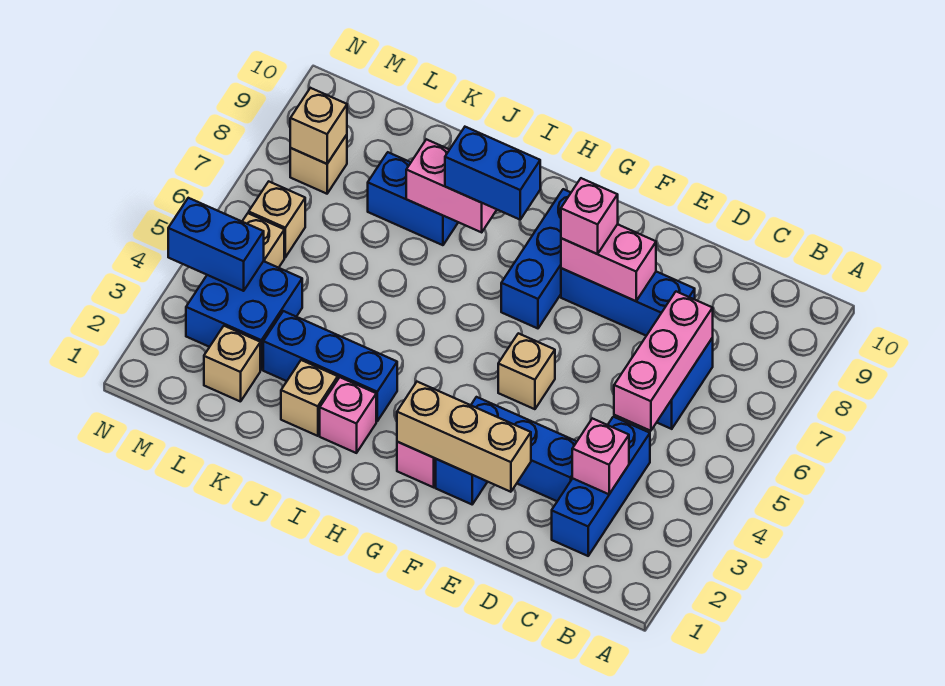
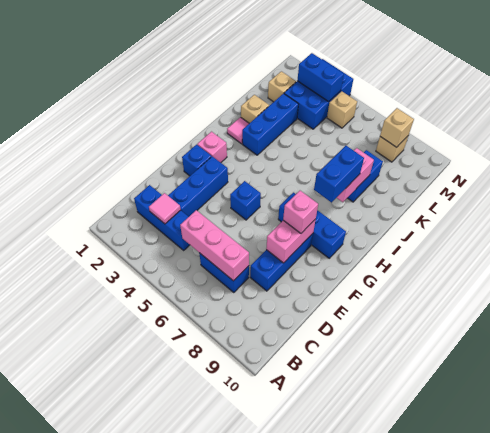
pink brick C3 level 2 -> pink tile C3 level 2
tan brick E2:G2 level 2 -> none
tan brick F5 level 1 -> blue brick F5 level 1
pink brick I2 level 1 -> pink tile I2 level 1
blue brick L3:M4 level 1 -> blue brick L3:N4 level 1
blue brick M4:N4 level 2 -> blue brick M3:M4 level 2
tan brick M6 level 1 -> none

